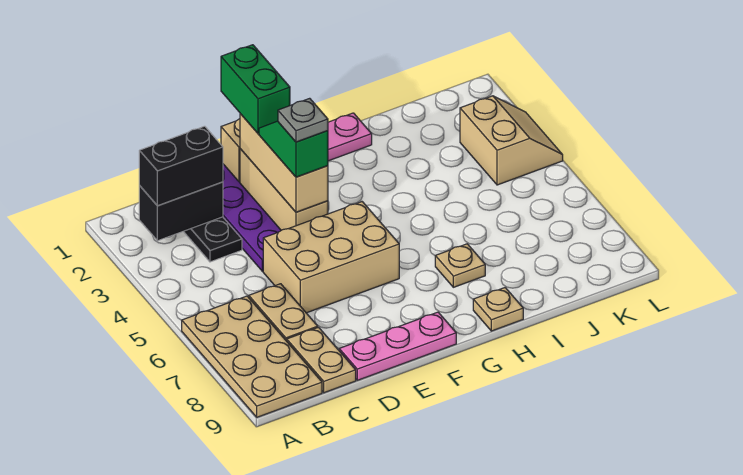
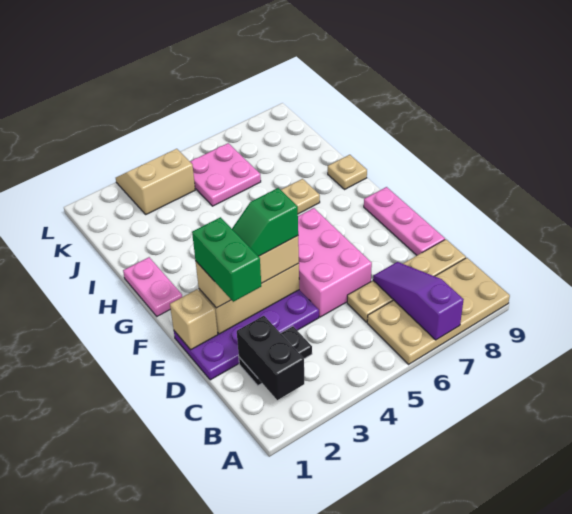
none -> purple slope A7:C7 level 2 top A
black brick B2:C2 level 3 -> none
tan brick D5:F6 level 1 -> pink brick D5:F6 level 1
green brick E1:E2 level 4 -> green brick D2:E2 level 4
grey plate E4 level 5 -> none
none -> pink plate J5:K6 level 1

